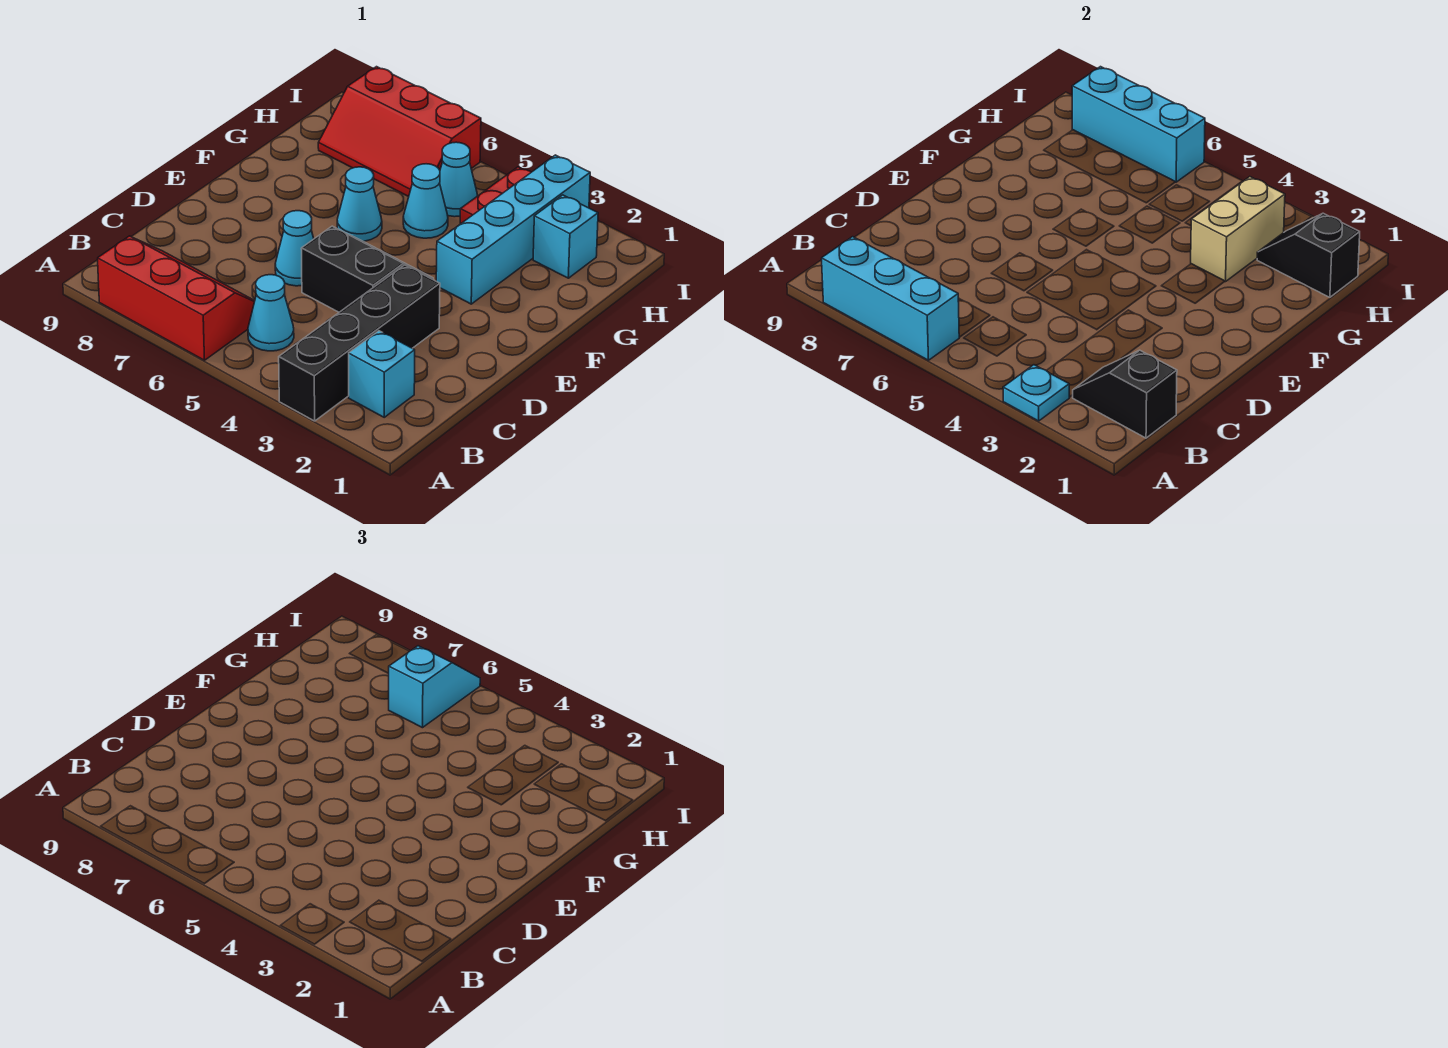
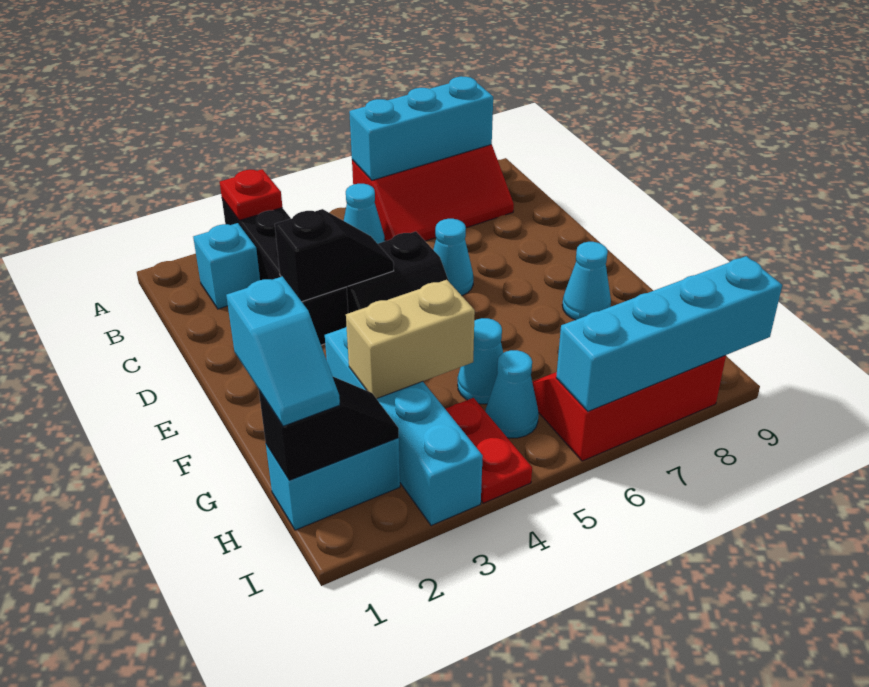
cyan plate A3 level 2 -> red plate A3 level 2
black slope B1:B2 level 2 top 1 -> black slope D3:D4 level 2 top 3
cyan cone F6 level 1 -> cyan cone F8 level 1
tan brick G3:H3 level 2 -> tan brick G3:G4 level 2
cyan brick H2 level 1 -> cyan brick H1:H2 level 1
cyan slope H6:I6 level 3 top H -> cyan slope G1:H1 level 3 top G
cyan brick I6:I8 level 2 -> cyan brick I6:I9 level 2

